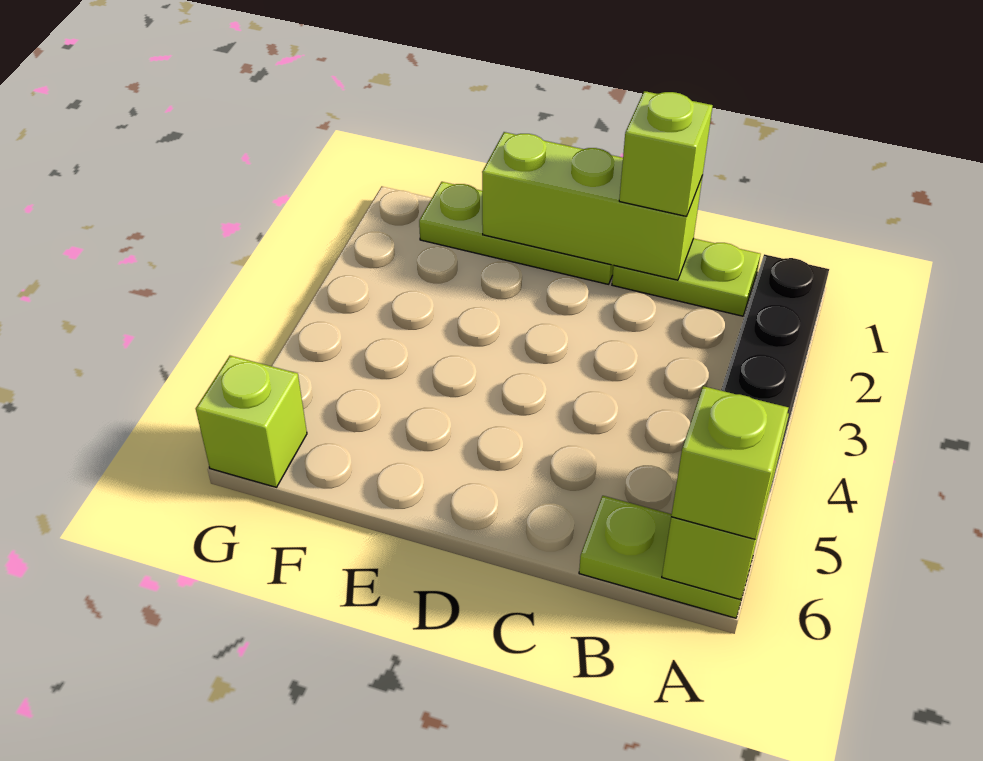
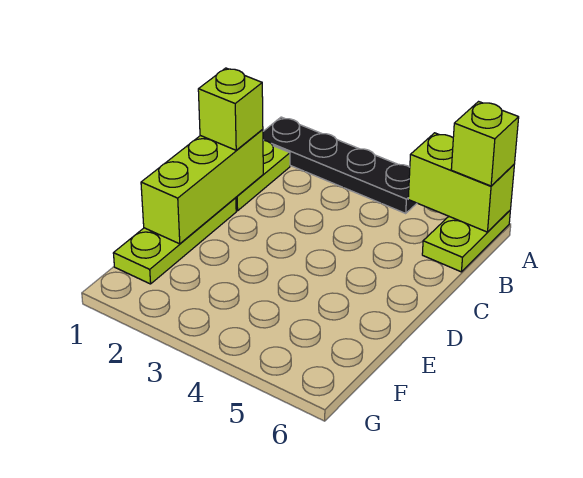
lime brick G6 level 1 -> none

